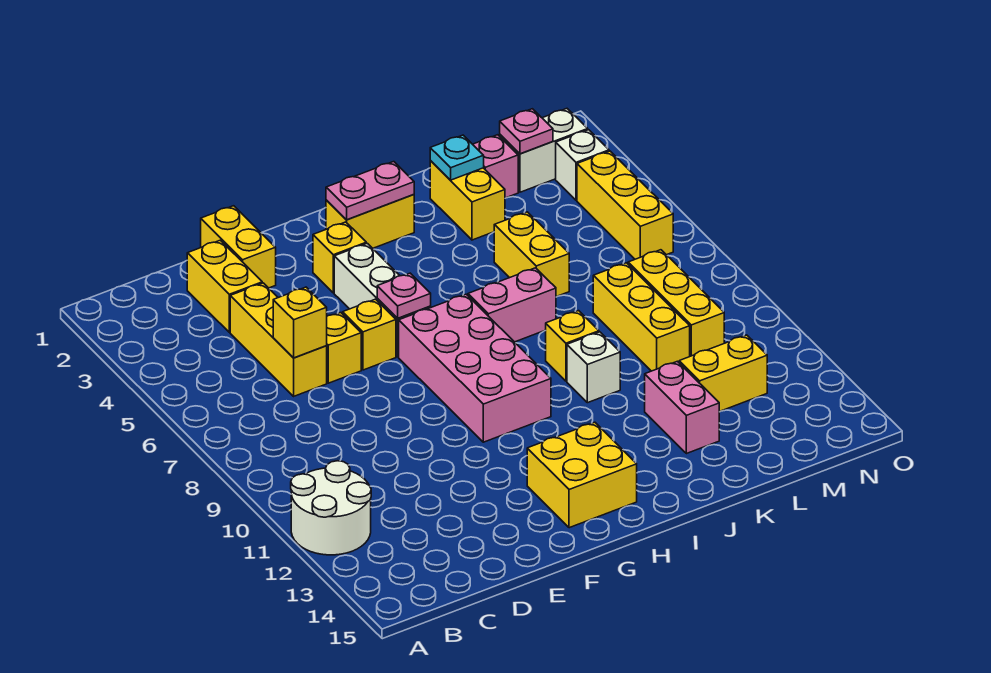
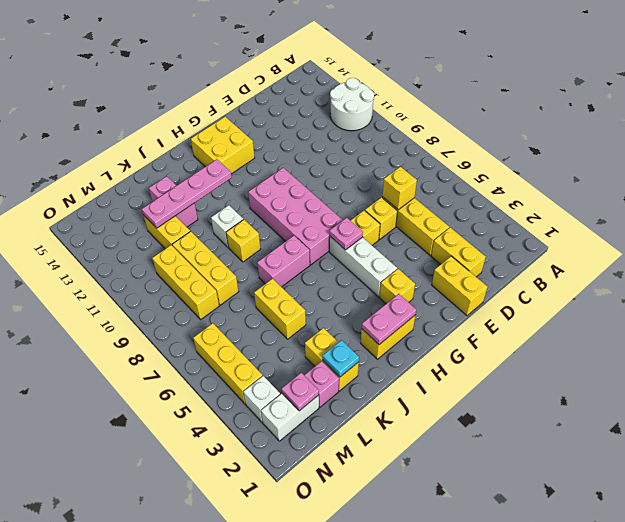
none -> pink plate I12:L12 level 2
yellow brick L12:M12 level 1 -> yellow brick L11:L12 level 1

